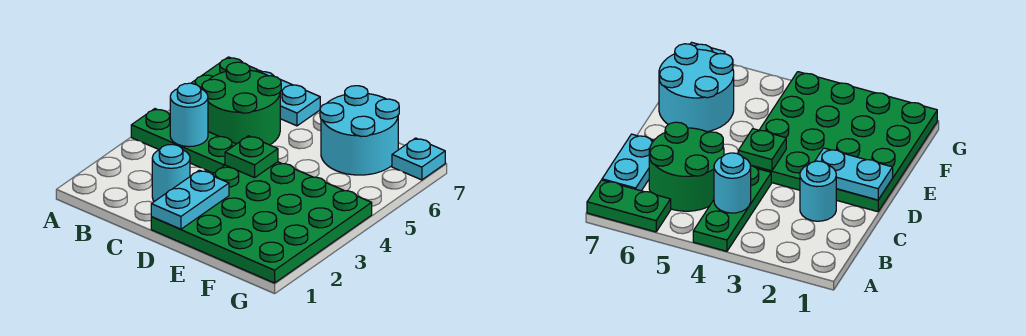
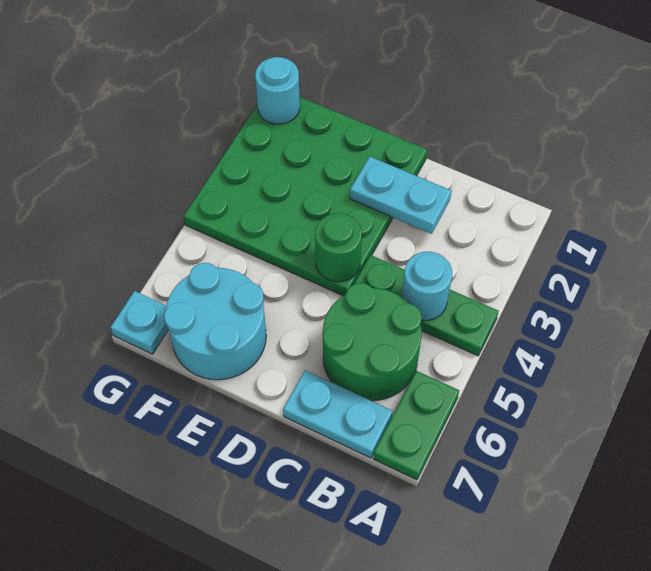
cyan round brick C2 level 1 -> cyan round brick G1 level 2
cyan plate D1:D2 level 2 -> cyan plate C2:D2 level 2
green plate D4 level 2 -> green round brick D4 level 2

